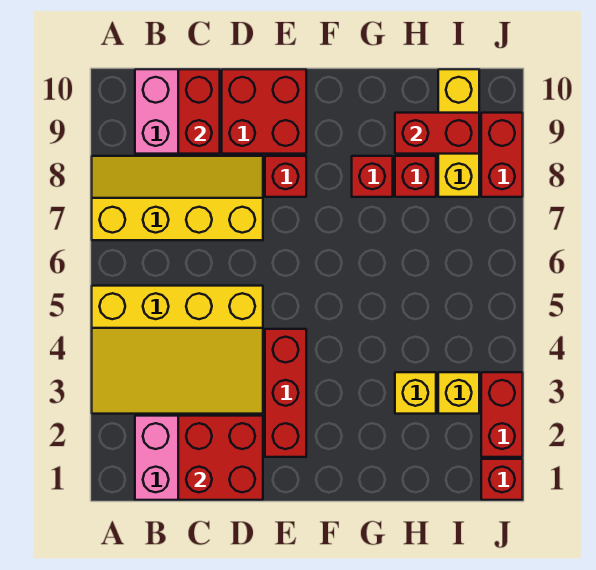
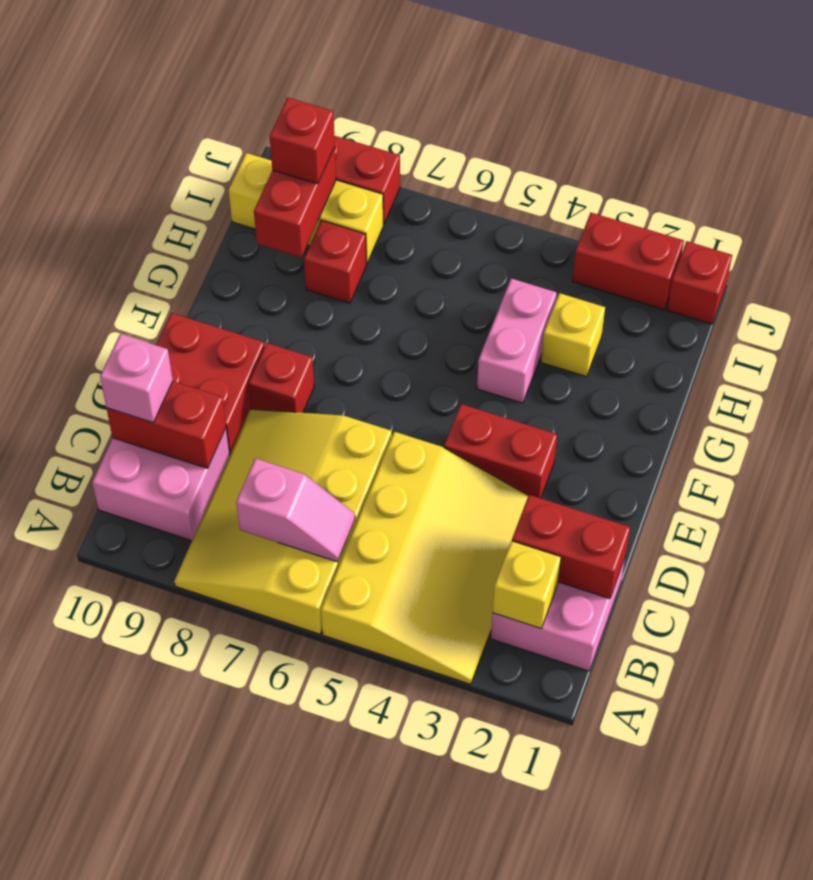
yellow slope A7:D8 level 1 top 7 -> yellow slope A6:D8 level 1 top 6
none -> pink slope B6:B7 level 2 top 7
red brick C1:D2 level 2 -> red brick C1:C2 level 2
none -> pink brick C10 level 3
red brick E2:E4 level 1 -> red brick E3:E4 level 1
none -> pink brick G4:H4 level 1
red brick G8 level 1 -> red brick I9 level 3
yellow brick I3 level 1 -> yellow brick B2 level 2

